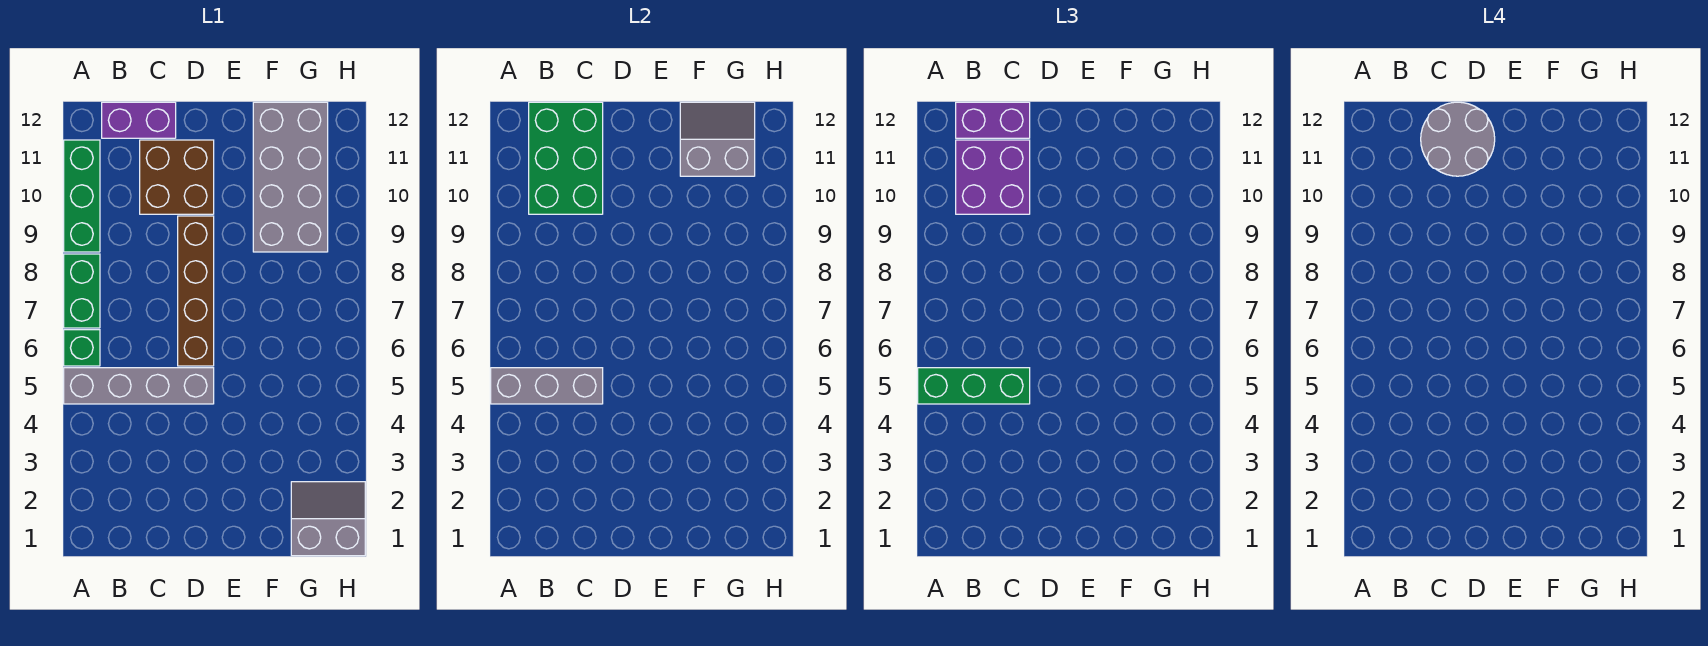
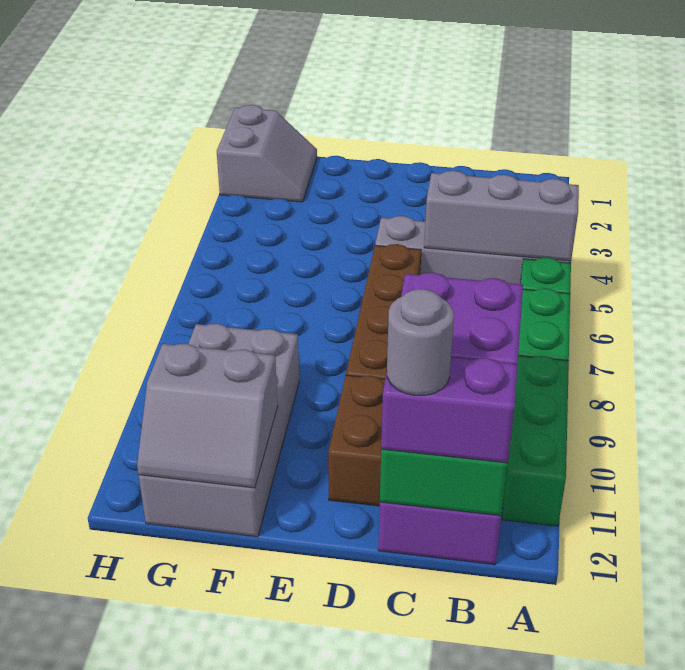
green brick A5:C5 level 3 -> none
grey round brick C11:D12 level 4 -> grey round brick C12 level 4
grey slope G1:H2 level 1 top 1 -> grey slope G1:H2 level 1 top H

